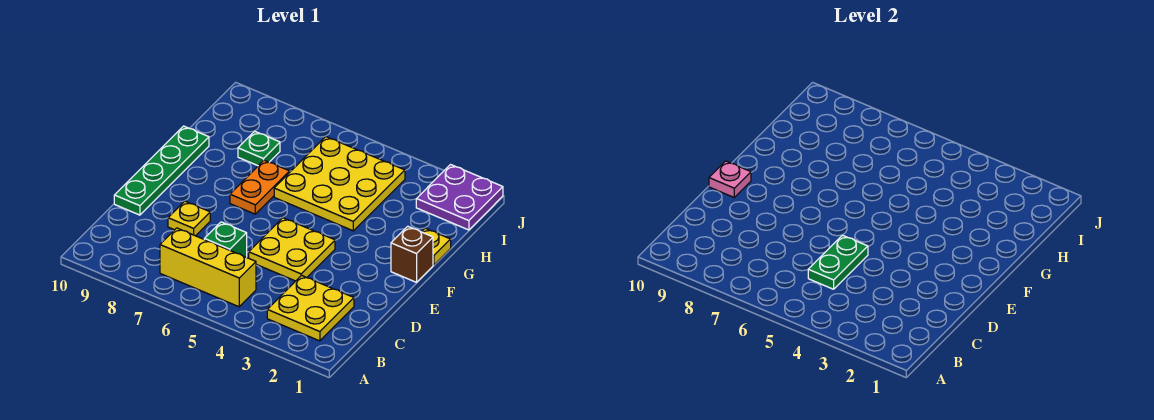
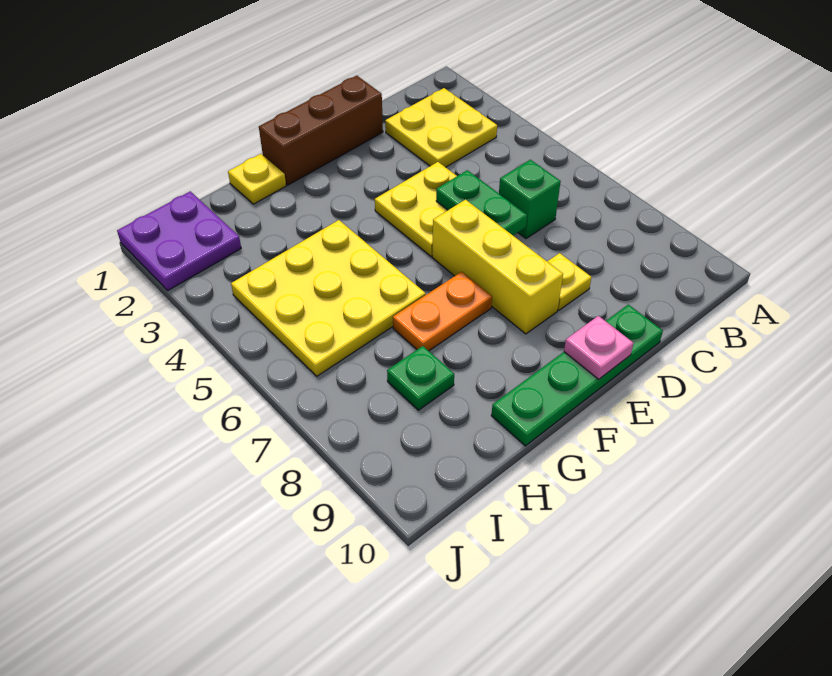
yellow brick B5:B7 level 1 -> yellow brick E6:E8 level 1
green plate C5:D5 level 2 -> green plate D5:D6 level 2
brown brick F1 level 1 -> brown brick D1:F1 level 1

